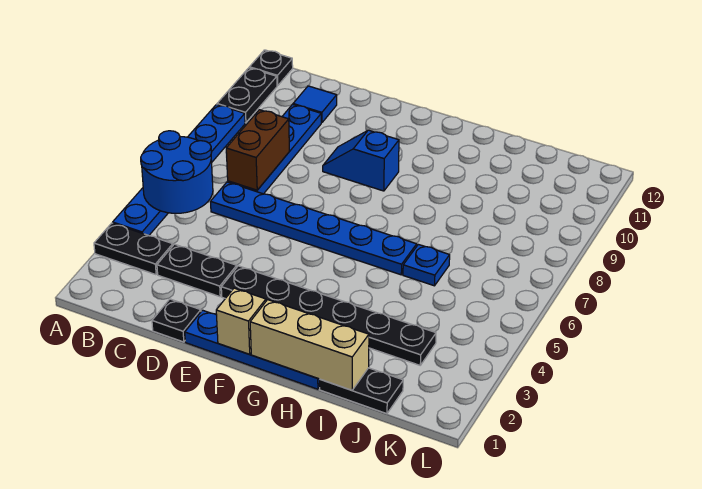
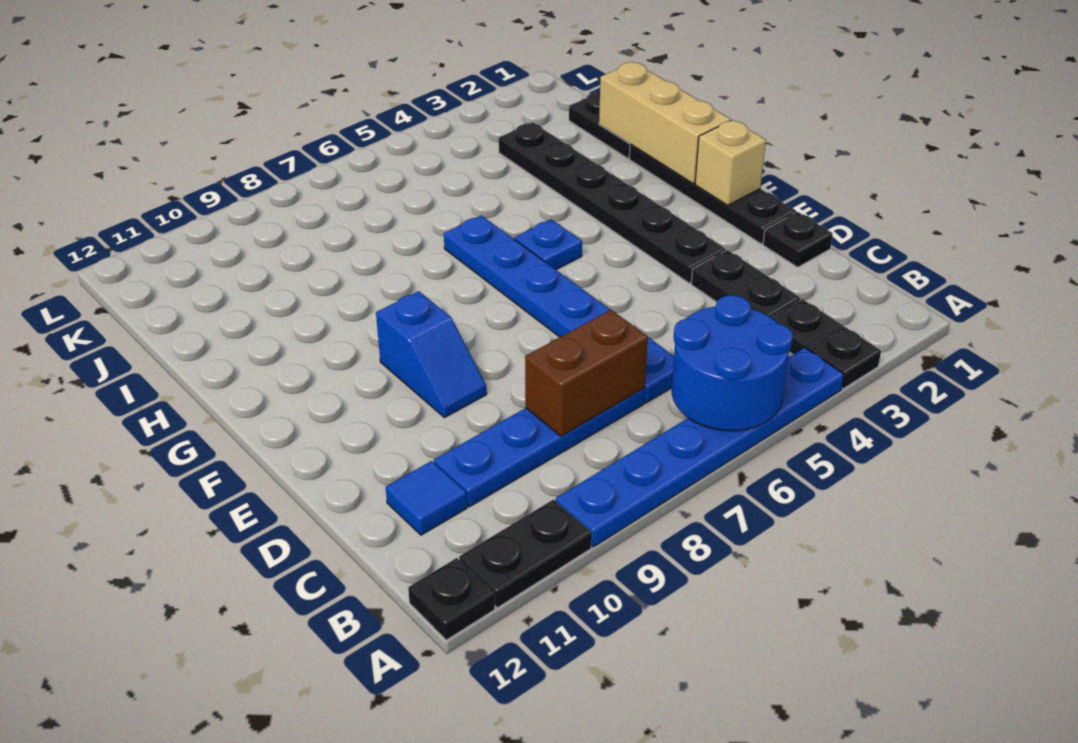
blue plate E1:H1 level 1 -> black plate E1:H1 level 1
blue plate I6 level 1 -> blue plate G5 level 1

